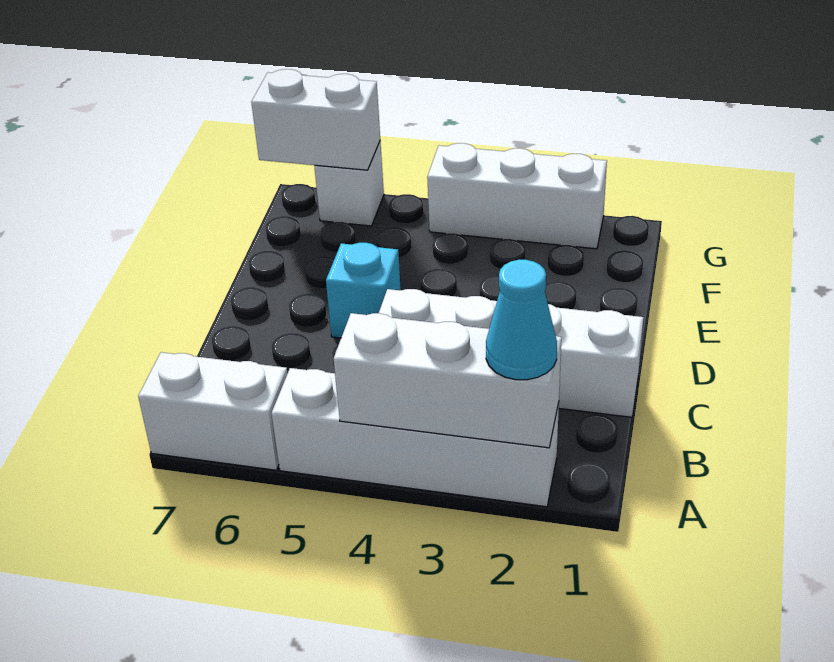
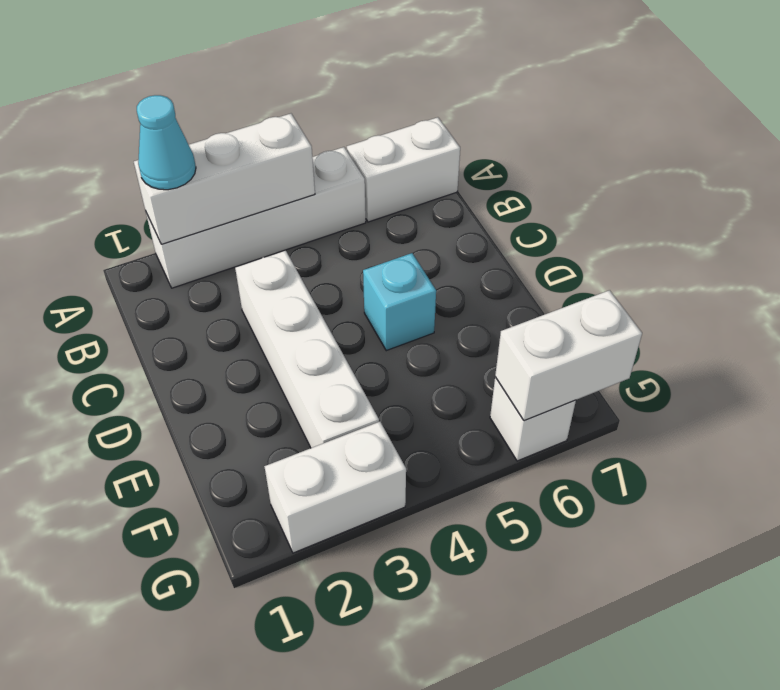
white brick C1:C4 level 1 -> white brick C3:F3 level 1
white brick G2:G4 level 1 -> white brick G2:G3 level 1

